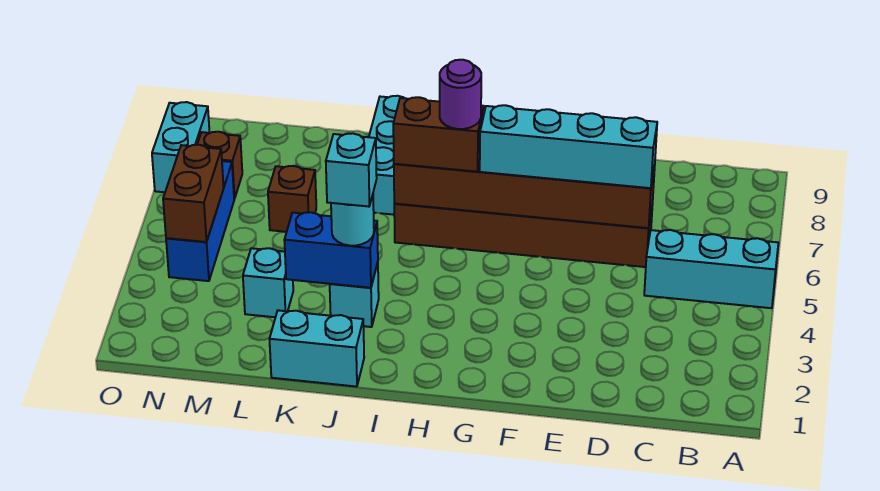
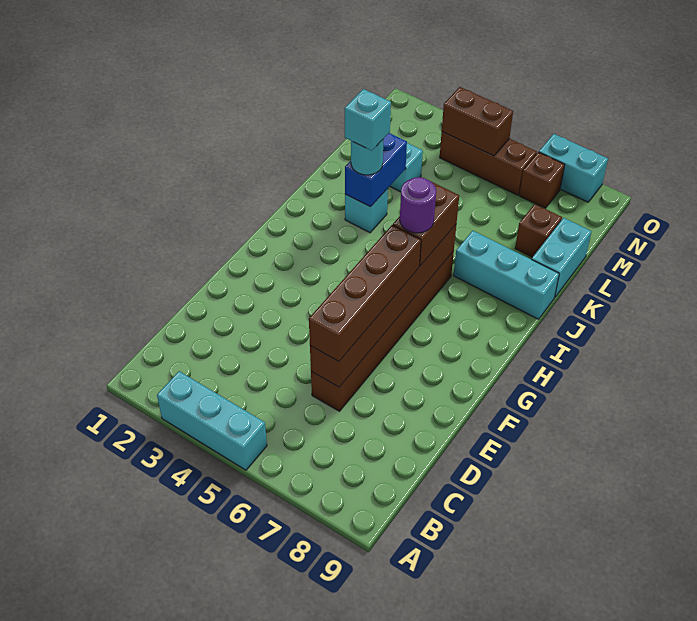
cyan brick A5:C5 level 1 -> cyan brick A3:A5 level 1
cyan brick D6:G6 level 3 -> brown brick D6:G6 level 3
cyan brick J1:K1 level 1 -> cyan brick K9:L9 level 1
brown brick L6 level 1 -> brown brick L8 level 1
blue brick N4:N6 level 1 -> brown brick N4:N6 level 1

